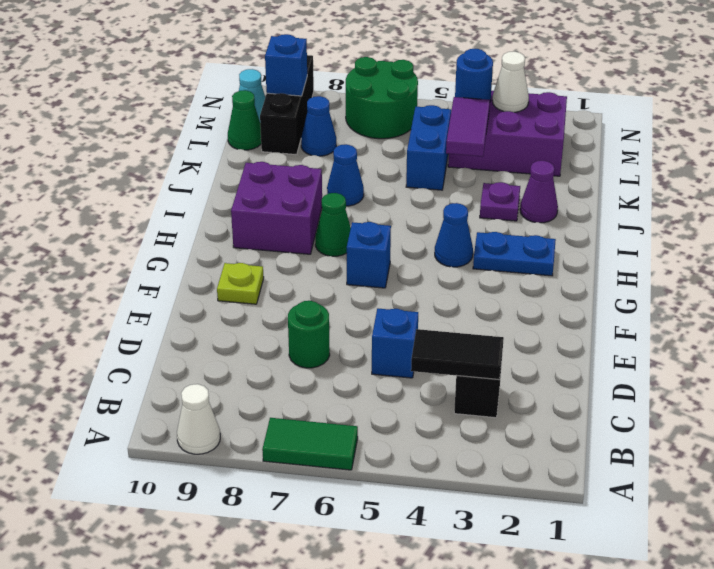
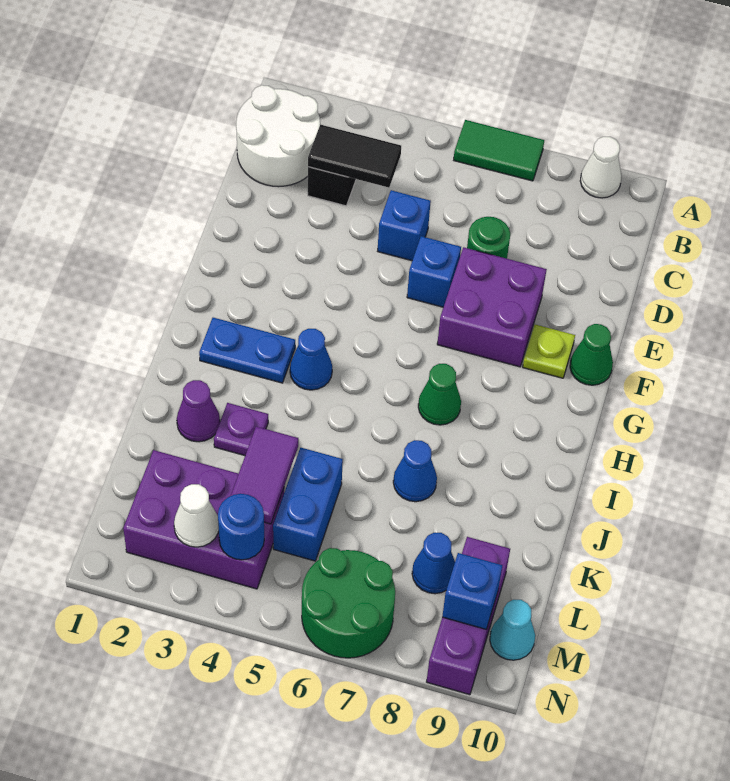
none -> white round brick B1:C2 level 1
blue brick G6 level 1 -> blue brick E6 level 1
purple brick H8:I9 level 1 -> purple brick E7:F8 level 1
black brick L9:N9 level 1 -> purple brick L9:N9 level 1
green cone L10 level 1 -> green cone F10 level 1

